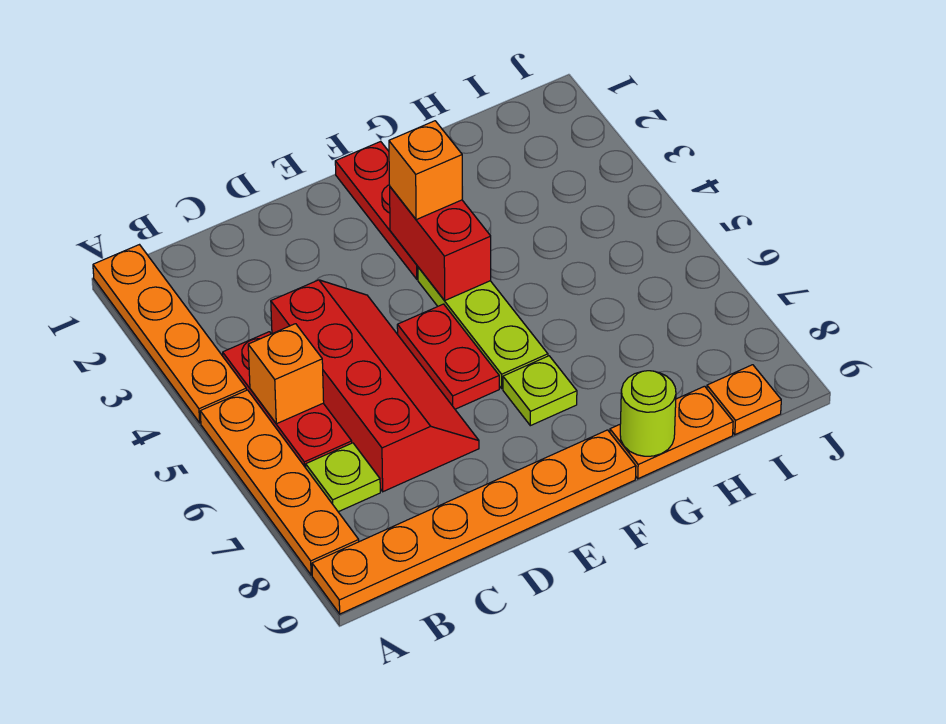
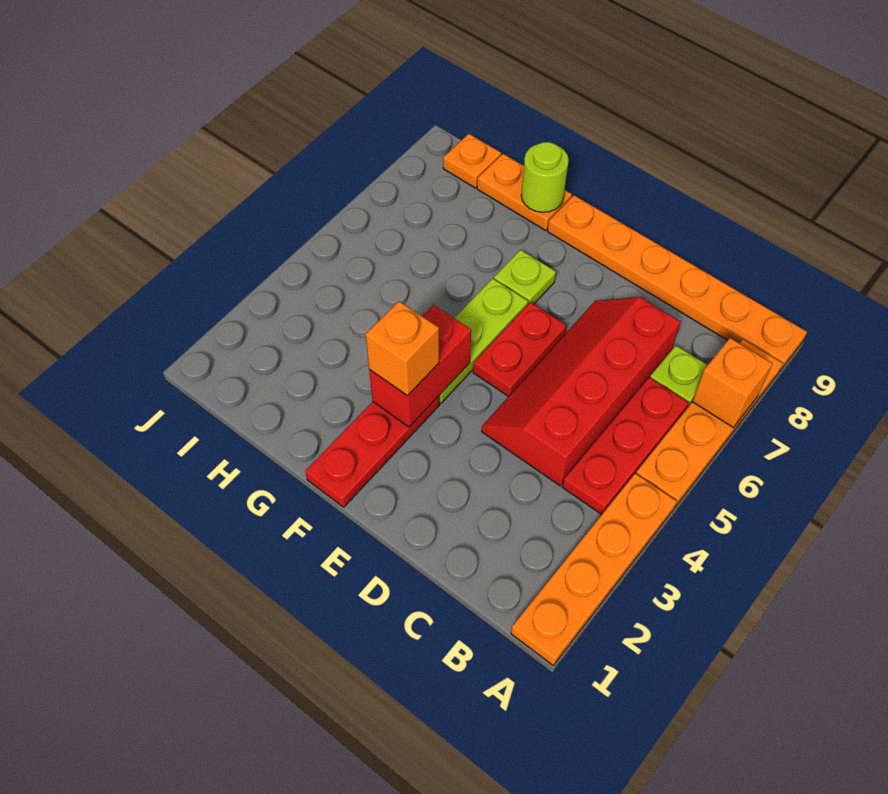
orange brick B5 level 2 -> orange brick A7 level 2

